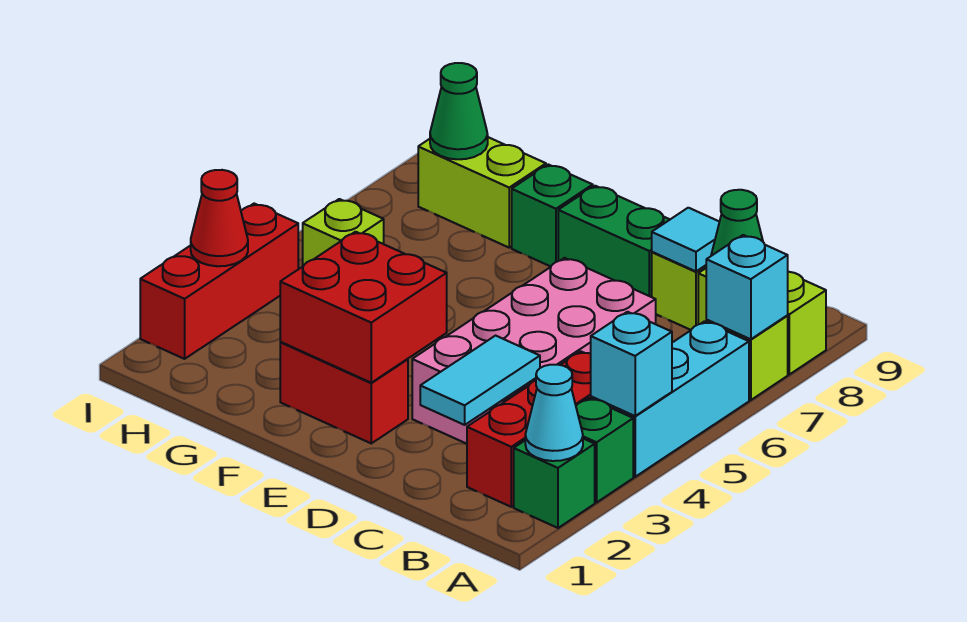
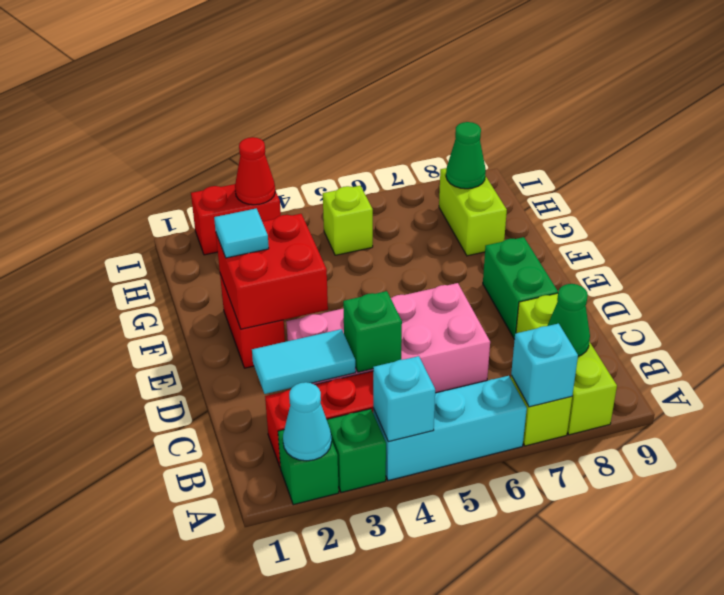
cyan tile C8 level 2 -> cyan tile F2 level 3
green brick F8 level 1 -> green brick C4 level 2
red brick I2:I4 level 1 -> red brick I2:I3 level 1

